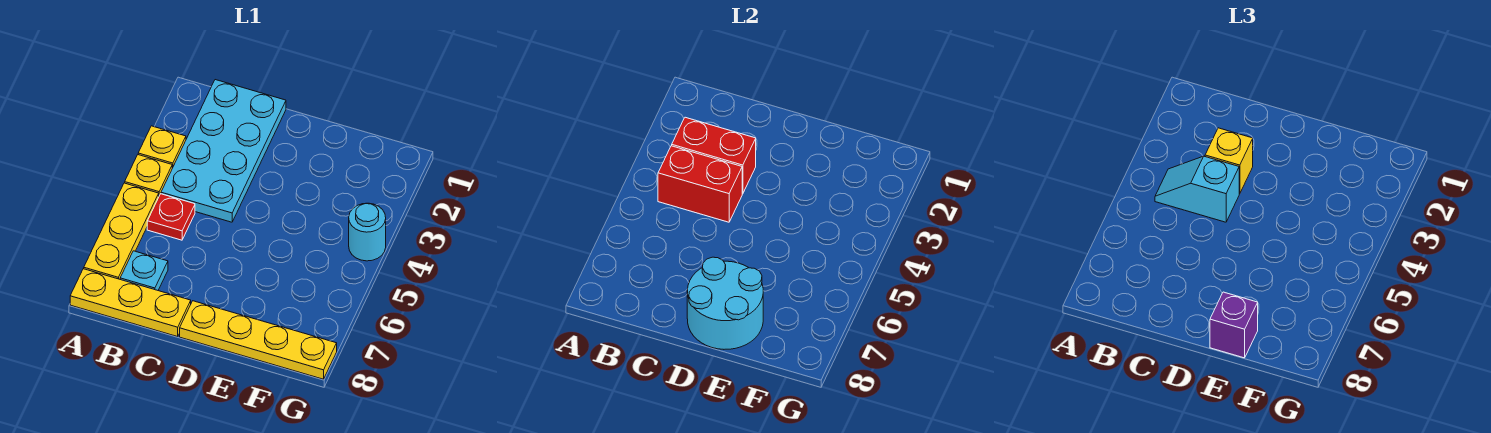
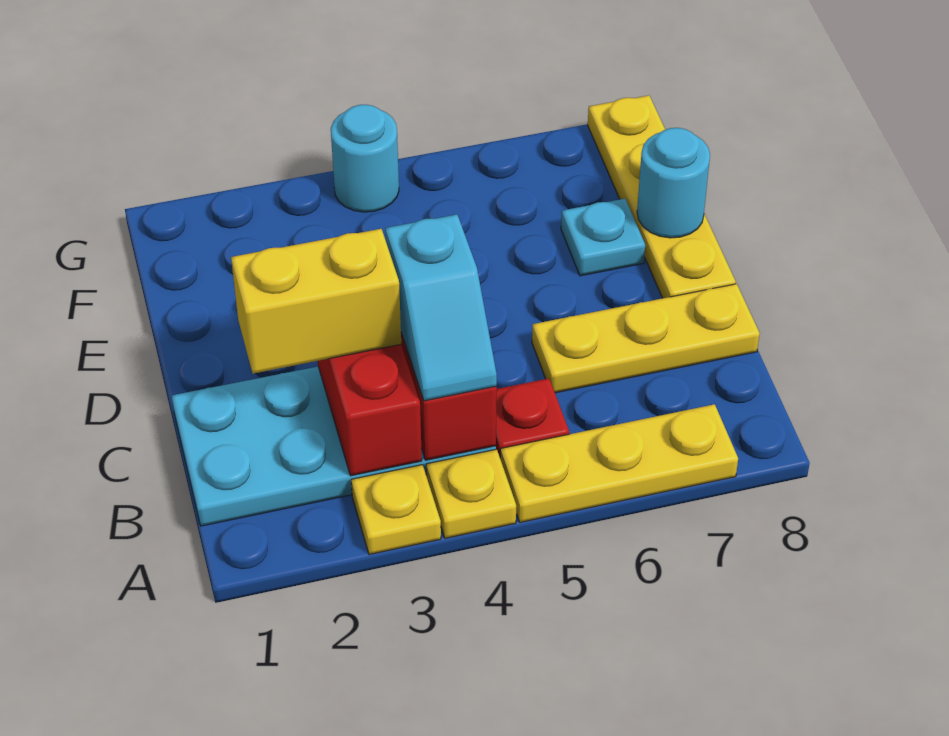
yellow plate A8:C8 level 1 -> yellow plate C6:C8 level 1
cyan plate B7 level 1 -> cyan plate E7 level 1
yellow brick C3 level 3 -> yellow brick C2:C3 level 3
cyan round brick D7:E8 level 2 -> cyan round brick E8 level 2
purple brick E8 level 3 -> none

